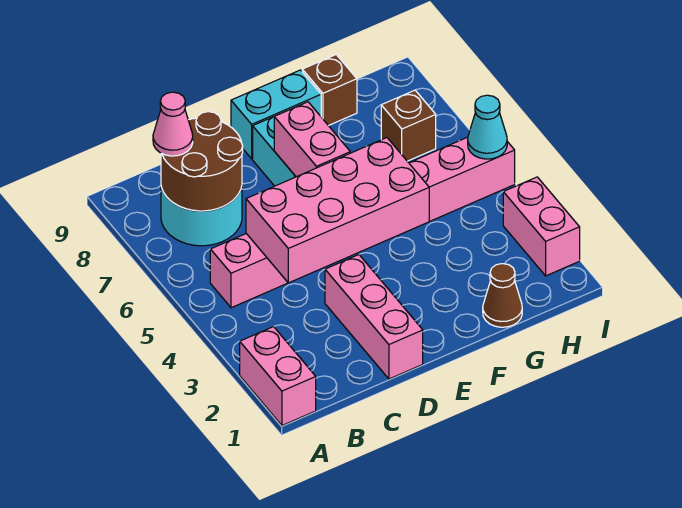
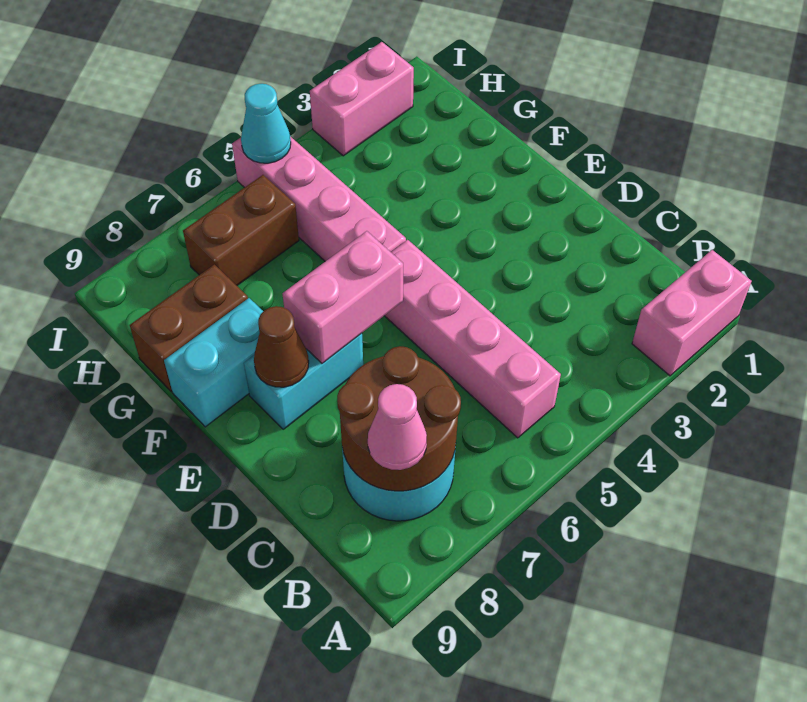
pink brick C4:F5 level 2 -> none
pink brick D1:D3 level 1 -> none
cyan brick E9:F9 level 1 -> cyan brick F8:F9 level 1
brown cone G1 level 1 -> brown cone E8 level 2
brown brick G9 level 1 -> brown brick G8:G9 level 1
brown brick H7 level 1 -> brown brick H6:H7 level 1

